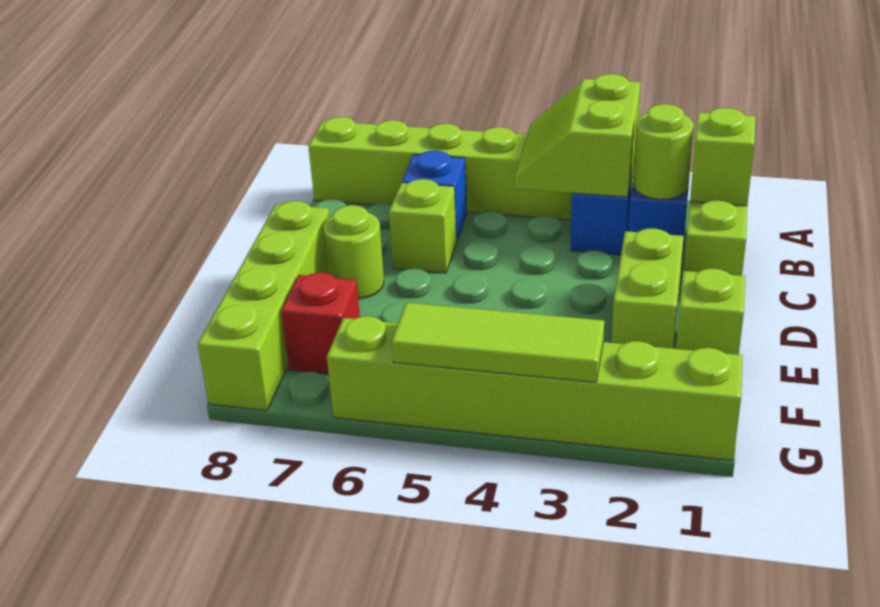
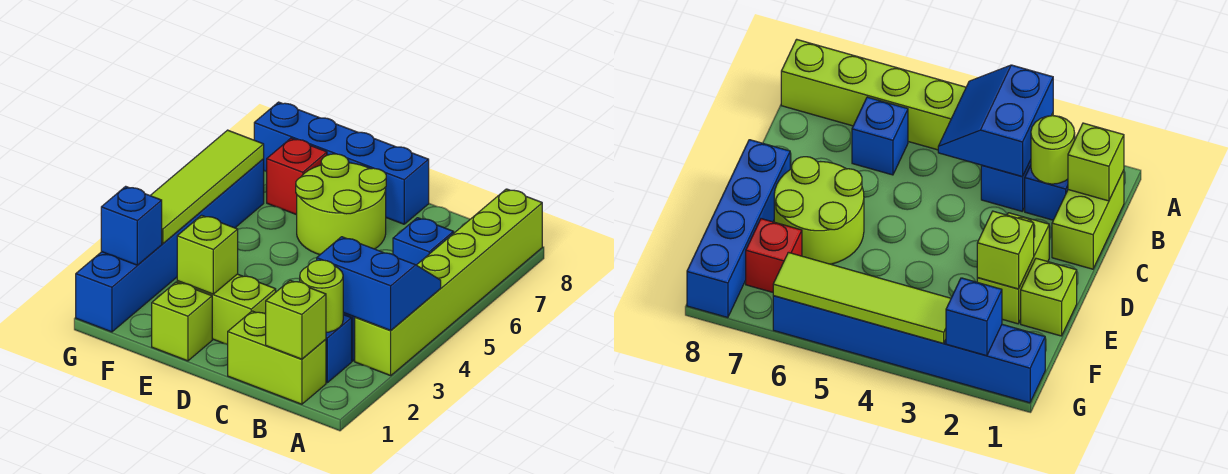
lime slope A3:B4 level 2 top 3 -> blue slope A3:B4 level 2 top 3
lime brick C6 level 1 -> lime brick E2 level 2
lime round brick D7 level 1 -> lime round brick D6:E7 level 1
lime brick D8:G8 level 1 -> blue brick D8:G8 level 1
lime brick G1:G6 level 1 -> blue brick G1:G6 level 1
none -> blue brick G2 level 2
lime tile G3:G5 level 2 -> lime tile G3:G6 level 2

